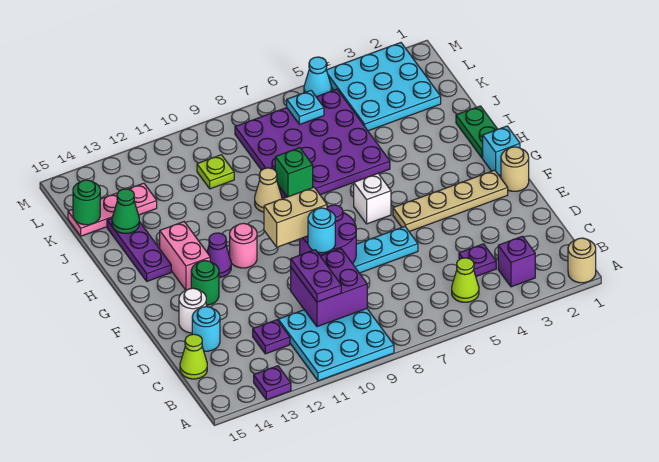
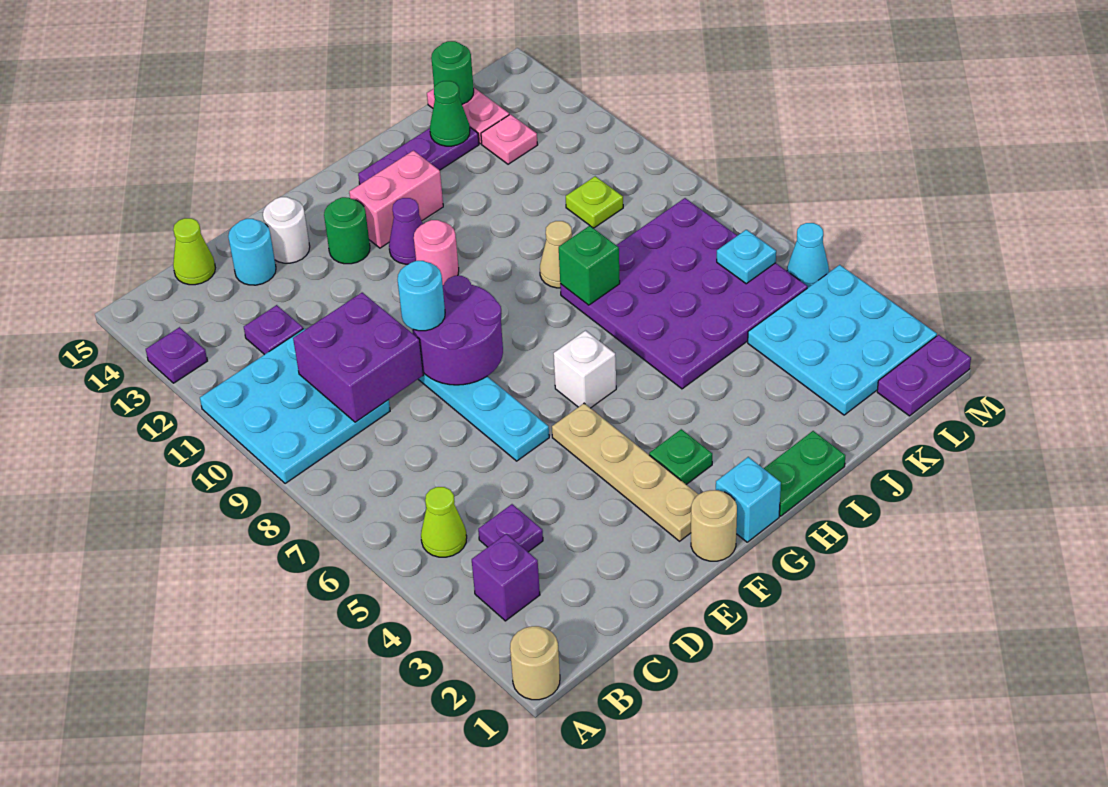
purple plate C10:D10 level 3 -> purple plate L1:M1 level 1
tan brick F9:F10 level 3 -> none
none -> green plate G3 level 1

